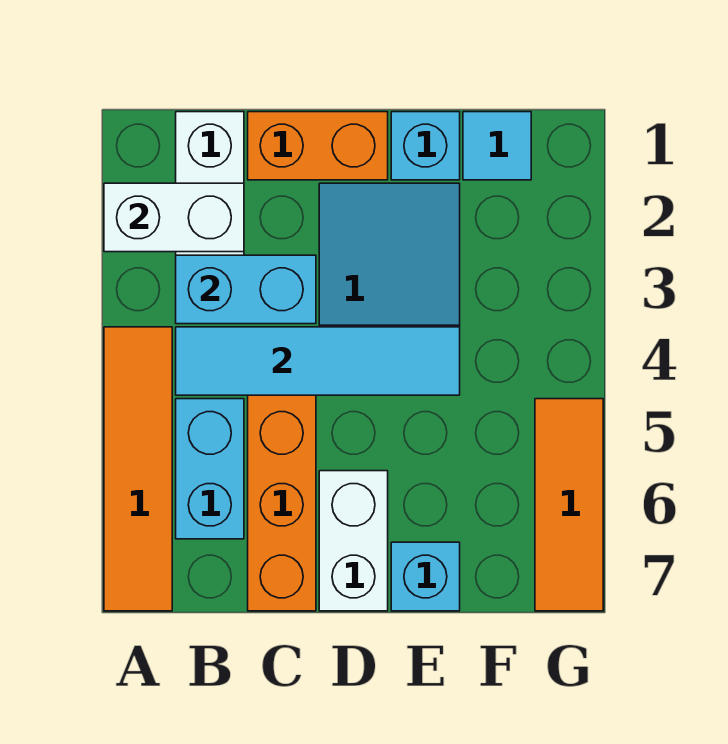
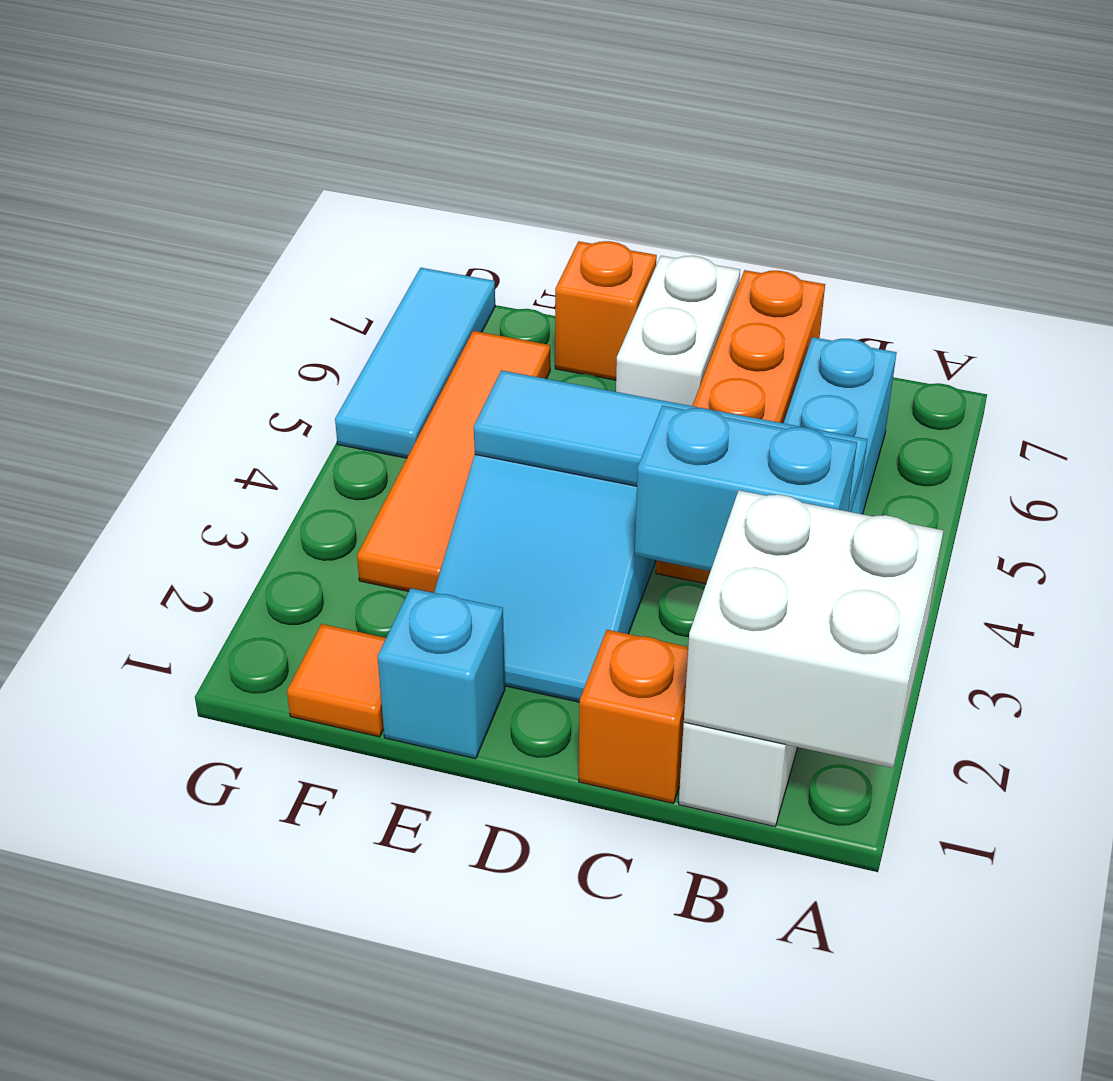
white brick A2:B2 level 2 -> white brick A1:B2 level 2
orange tile A4:A7 level 1 -> orange tile F3:F6 level 1
orange brick C1:D1 level 1 -> orange brick C1 level 1
cyan brick E7 level 1 -> orange brick E7 level 1
cyan tile F1 level 1 -> orange tile F1 level 1
orange tile G5:G7 level 1 -> cyan tile G5:G7 level 1

